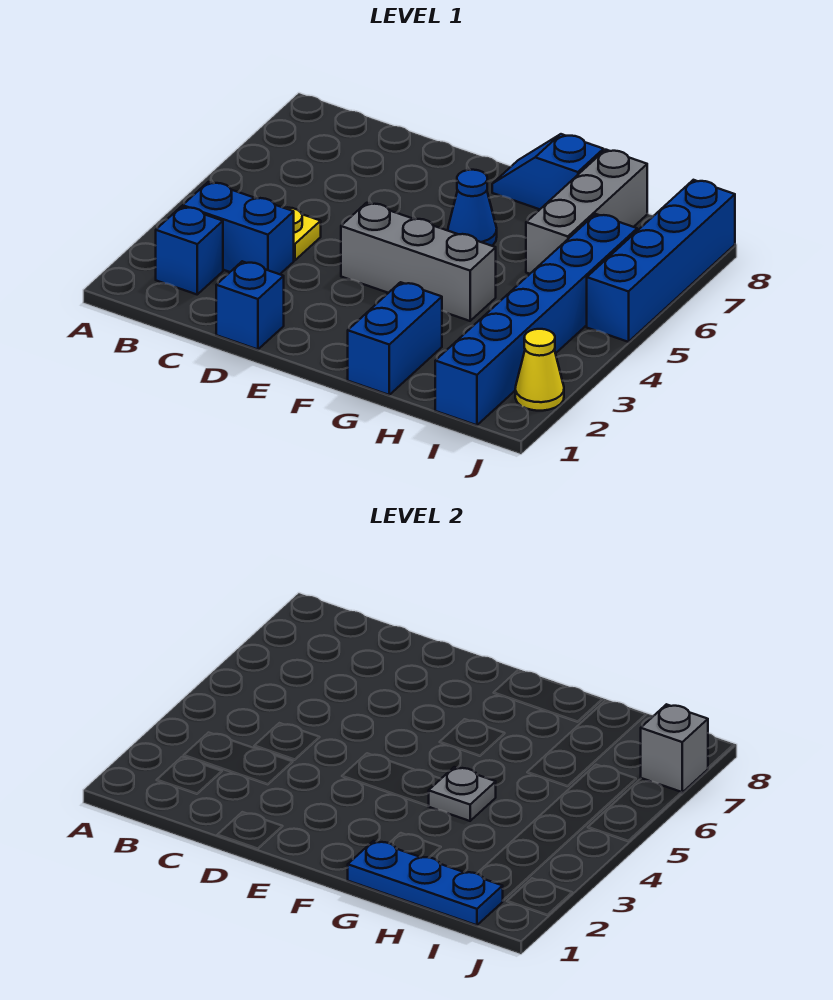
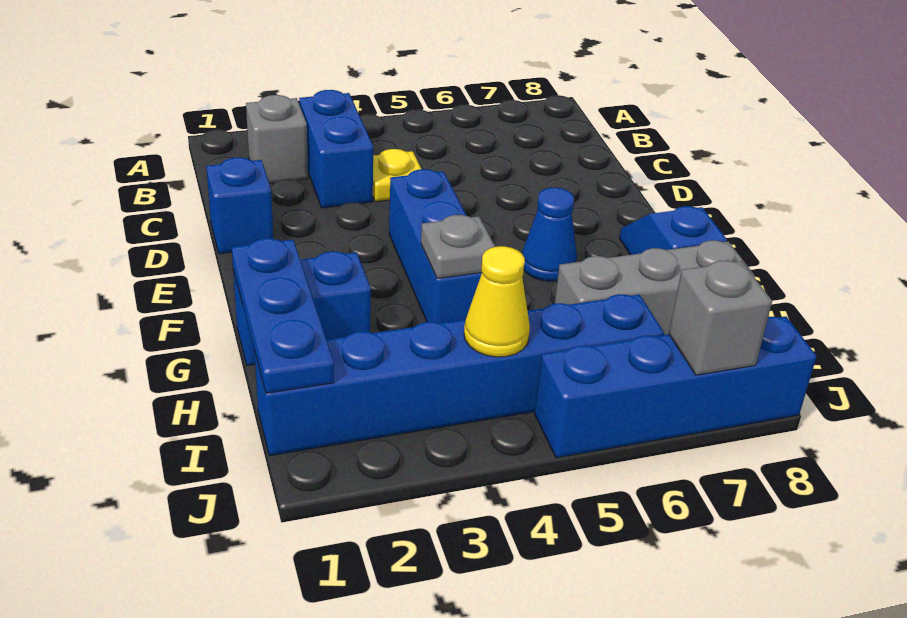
blue brick B2 level 1 -> grey brick B2 level 1
grey brick E4:G4 level 1 -> blue brick E4:G4 level 1
yellow cone J2 level 1 -> yellow cone I4 level 2

